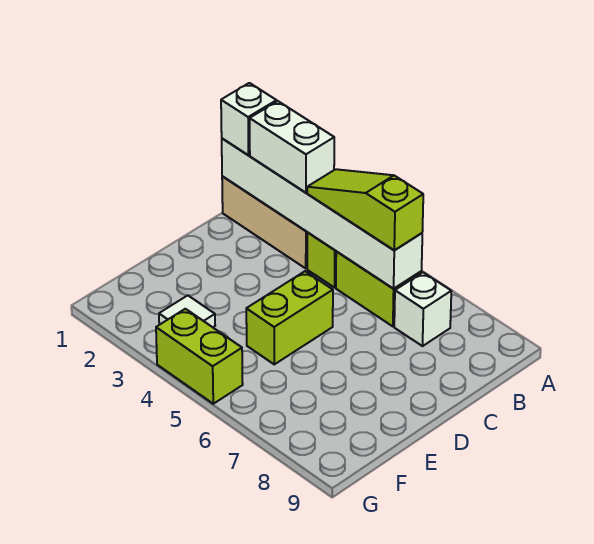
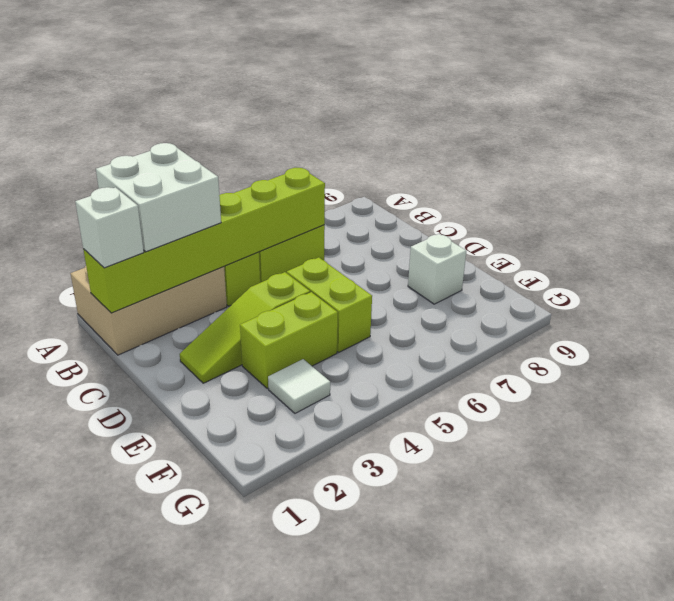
white brick B1:B6 level 2 -> lime brick B1:B6 level 2
white brick B2:B3 level 3 -> white brick A2:B3 level 3
lime slope B4:B6 level 3 top 6 -> lime slope D2:D4 level 1 top 4
white brick B7 level 1 -> white brick E8 level 1
lime brick G4:G5 level 1 -> lime brick E3:E4 level 1

